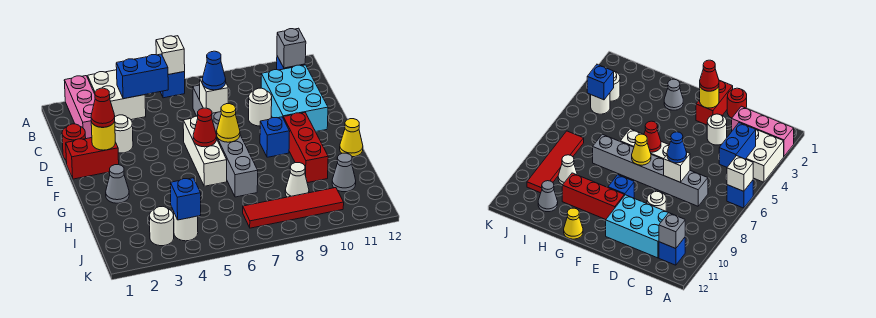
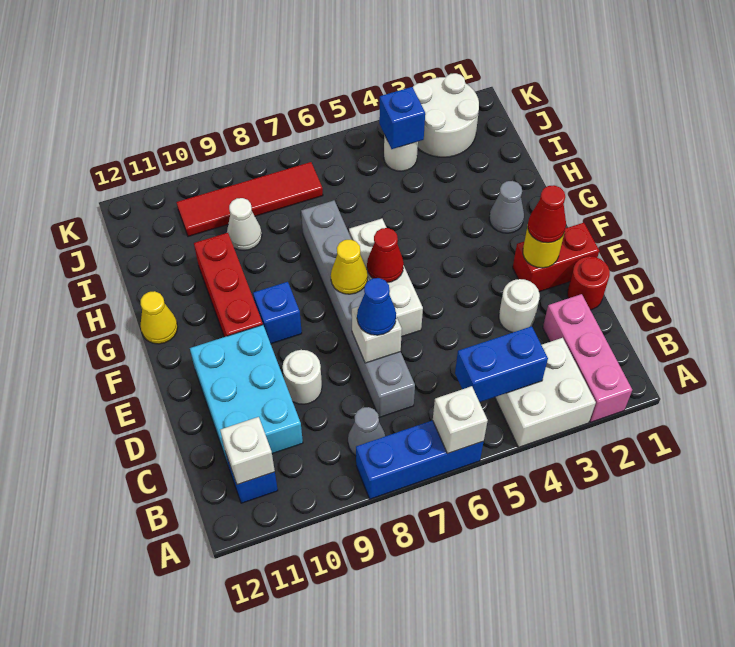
blue brick A6 level 1 -> blue brick A6:A8 level 1
grey brick B11 level 2 -> white brick B11 level 2
grey cone I11 level 1 -> grey cone B8 level 1
white round brick J3 level 1 -> white round brick J2:K3 level 1

